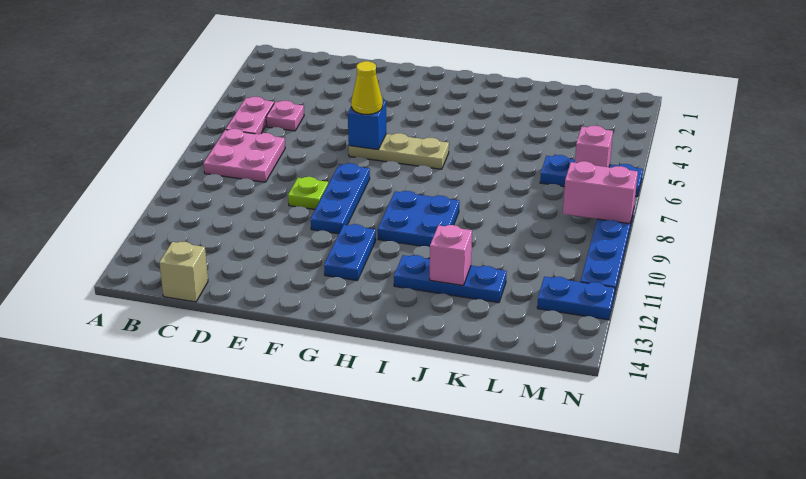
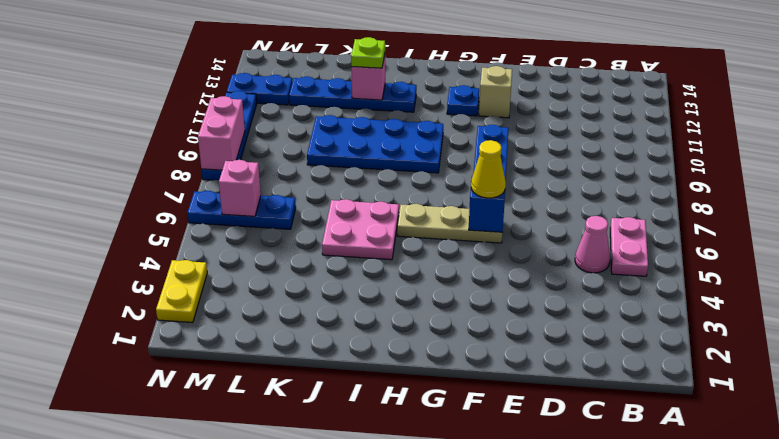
pink plate B7:C8 level 1 -> pink plate I5:J6 level 1
pink plate C5 level 1 -> pink cone C5 level 1
tan brick C14 level 1 -> tan brick F12 level 1
lime plate E9 level 1 -> lime plate J12 level 3
blue plate G11:G12 level 1 -> blue plate G12 level 1
blue plate H9:I10 level 1 -> blue plate H9:K10 level 1
blue plate I12:K12 level 1 -> blue plate I12:L12 level 1
pink brick M8:N8 level 2 -> pink brick N8:N9 level 2
none -> yellow plate N2:N3 level 1

